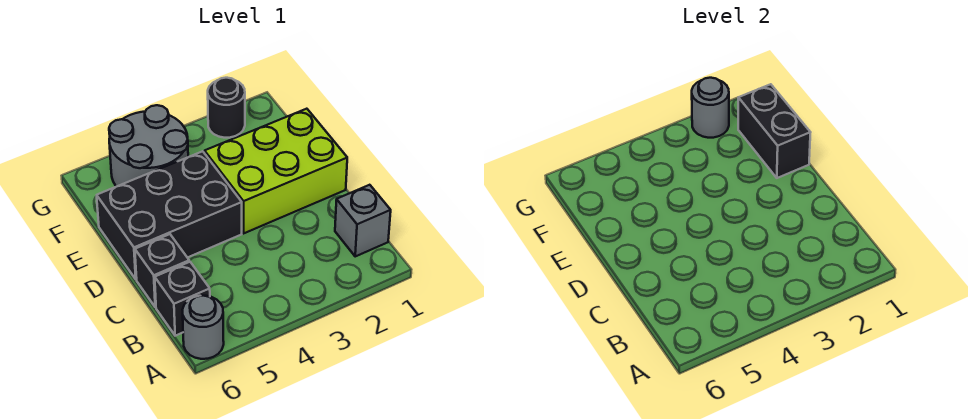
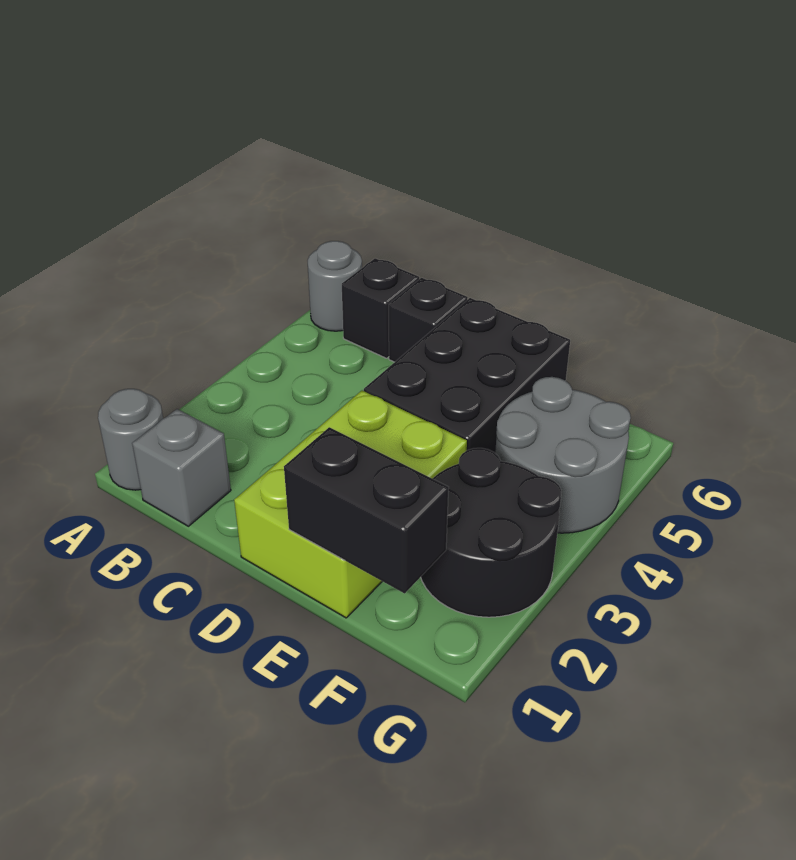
black round brick G2 level 1 -> black round brick F2:G3 level 1
grey round brick G2 level 2 -> grey round brick A1 level 1

